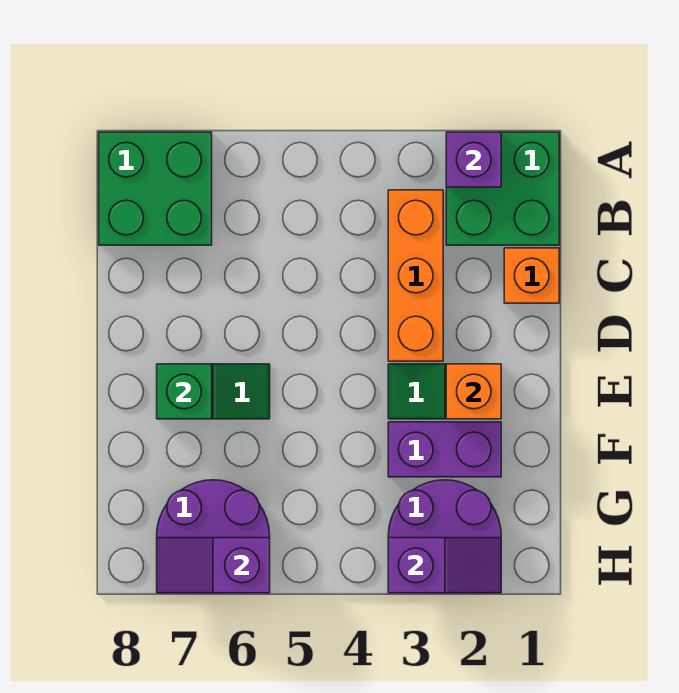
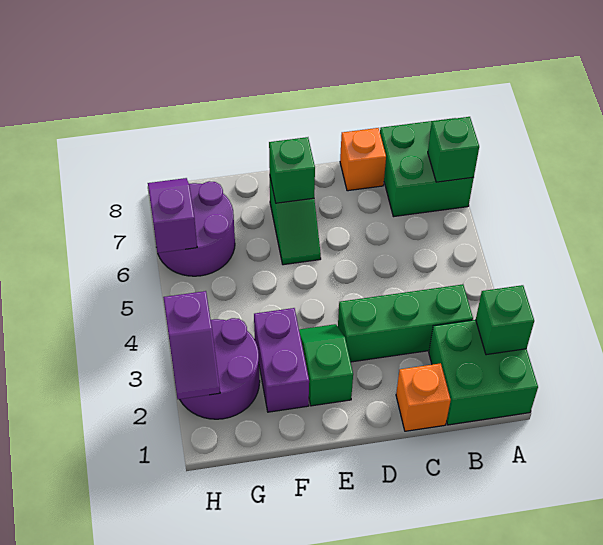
purple brick A2 level 2 -> green brick A2 level 2
none -> green brick A7 level 2
orange brick B3:D3 level 1 -> green brick B3:D3 level 1
orange brick E2 level 2 -> orange brick C8 level 1

